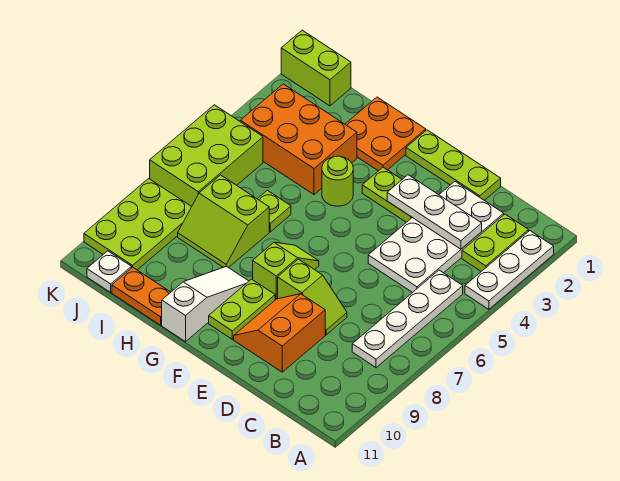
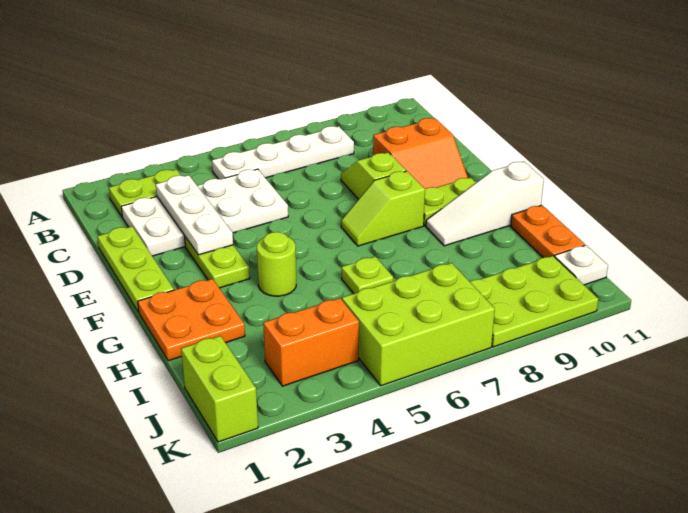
white plate A2:A4 level 1 -> none
orange brick H3:J4 level 1 -> orange brick J3:J4 level 1
lime slope H7:I8 level 1 top 7 -> none

